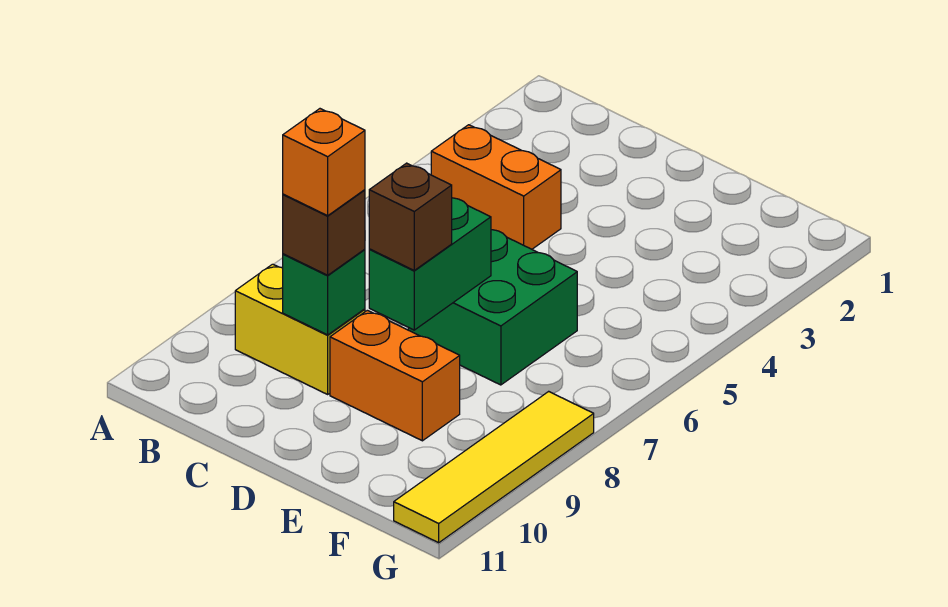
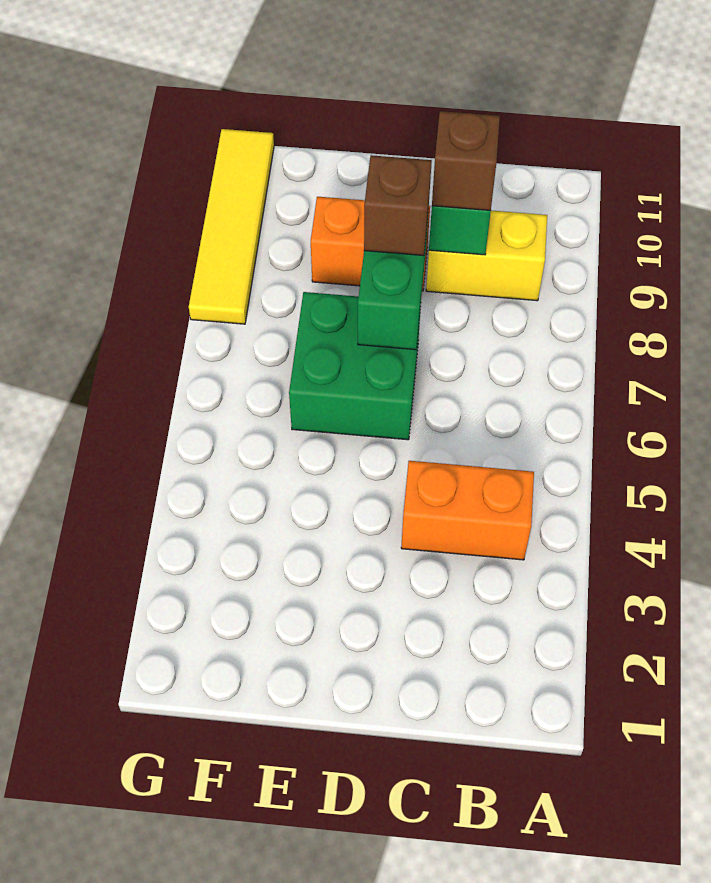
orange brick C9 level 4 -> none

